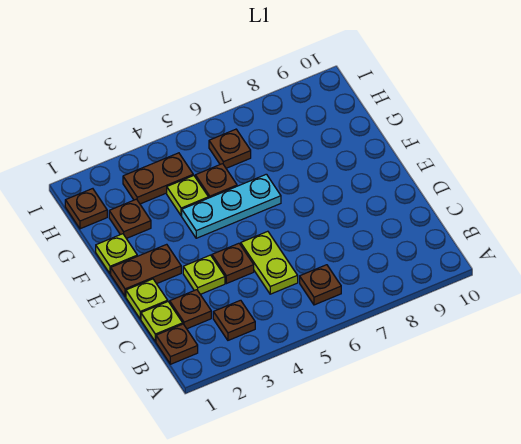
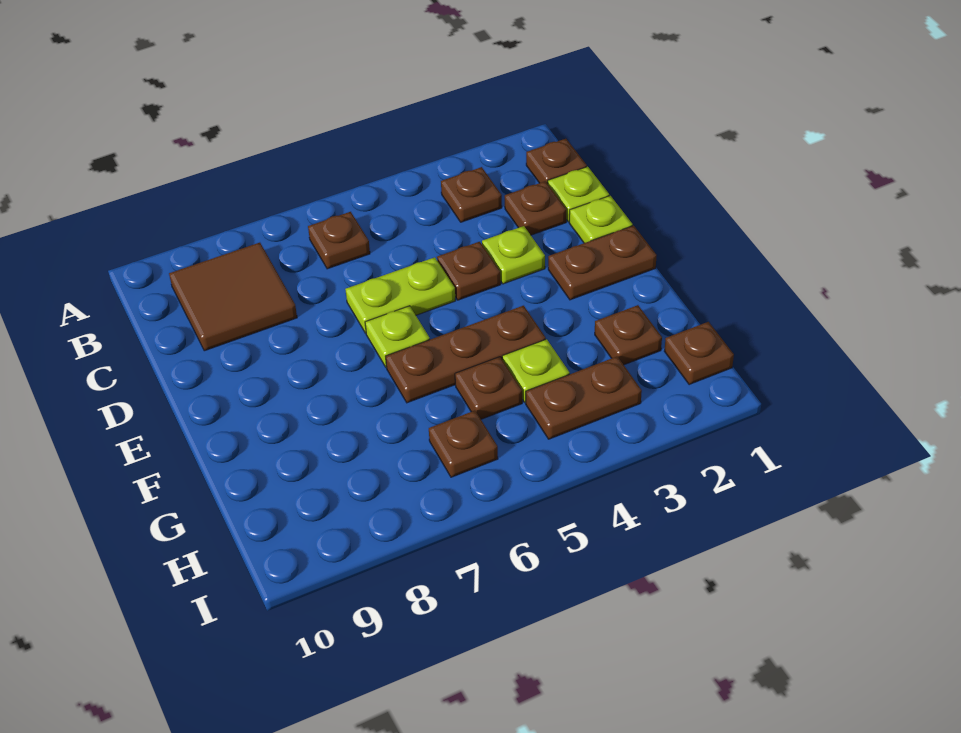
none -> brown tile B8:C9 level 1
lime plate C5:D5 level 1 -> lime plate D5:D6 level 1
lime plate F1 level 1 -> lime plate E6 level 1
cyan plate F4:F6 level 1 -> brown plate F4:F6 level 1

